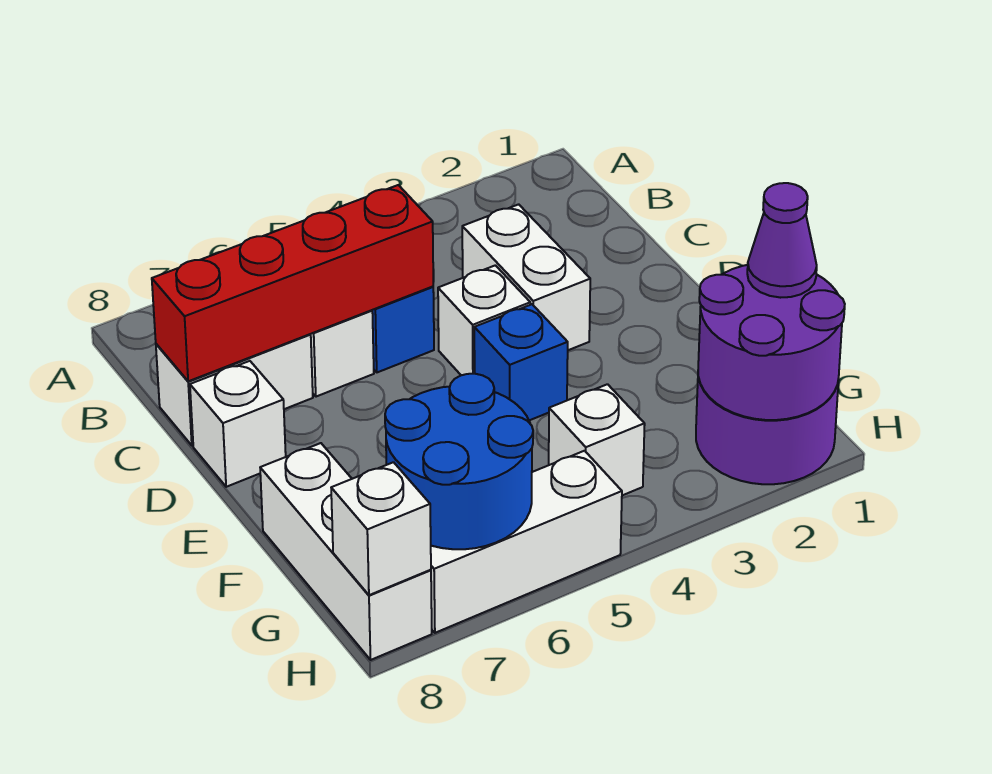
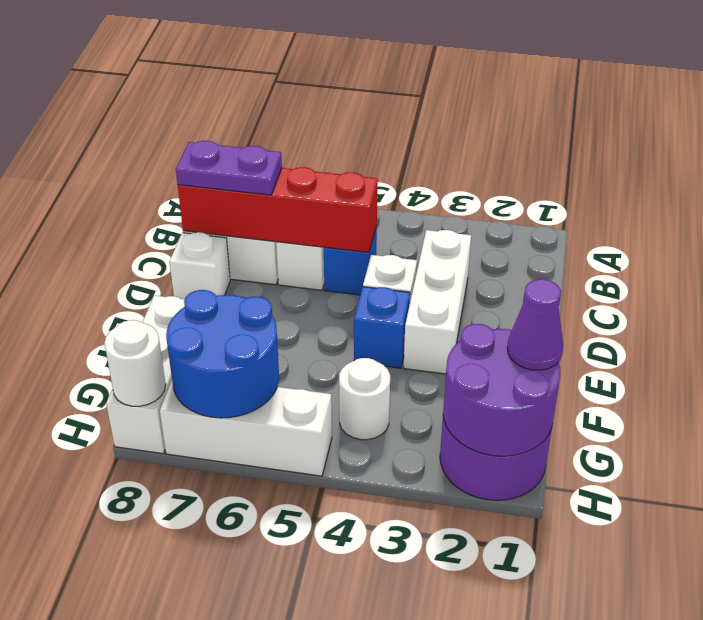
white brick C3:D3 level 1 -> white brick C3:E3 level 1
none -> purple plate C7:C8 level 3
white brick G4 level 1 -> white round brick G4 level 1
white brick H8 level 2 -> white round brick H8 level 2

